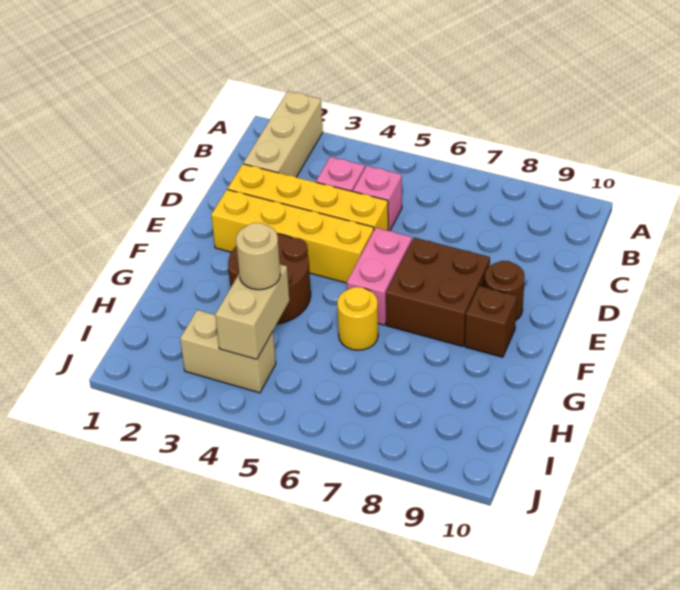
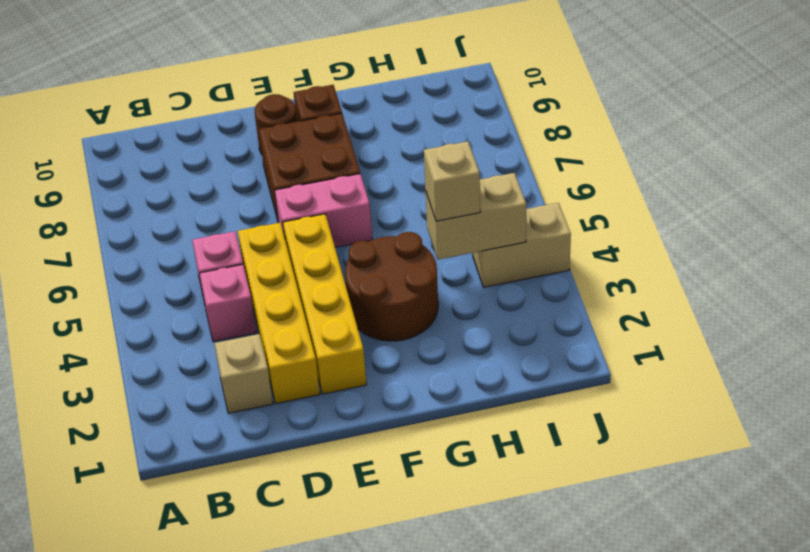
tan brick A2:C2 level 1 -> tan brick C2 level 1
yellow round brick G6 level 1 -> none
tan round brick H4 level 3 -> tan brick H4 level 3
tan brick I3:I4 level 1 -> tan brick I4:J4 level 1

